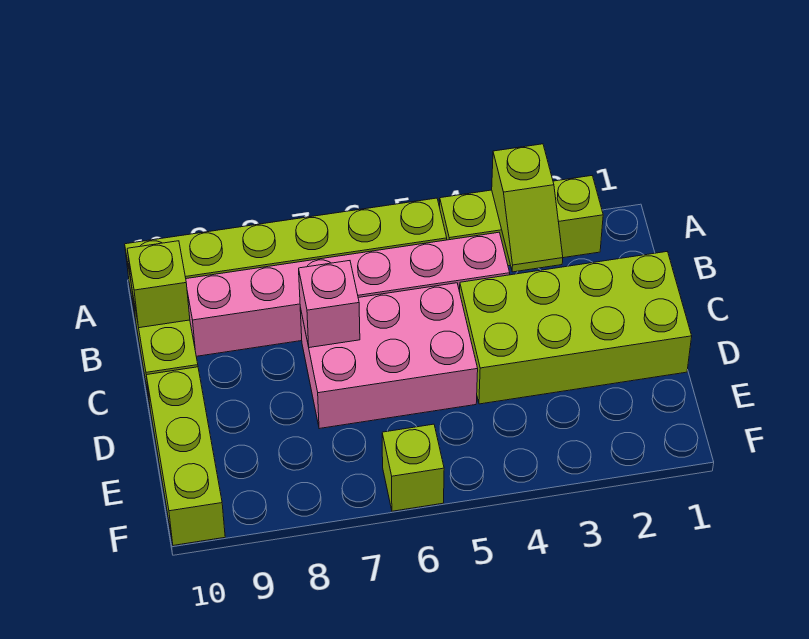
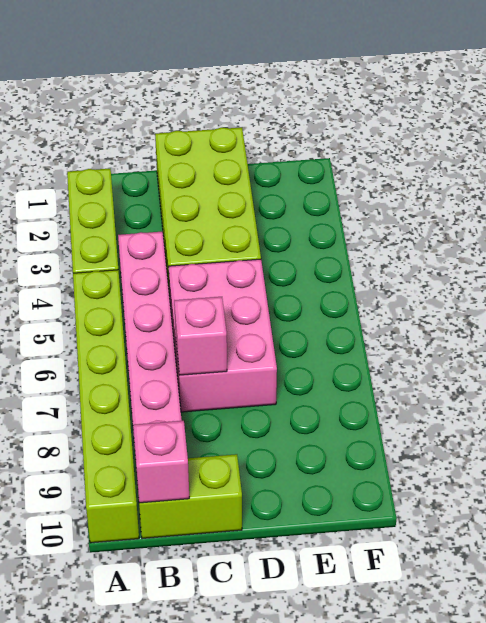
lime slope A3:B3 level 2 top A -> none
lime brick B10 level 2 -> pink brick B10 level 2
lime brick D10:F10 level 1 -> none
lime brick F6 level 1 -> none

